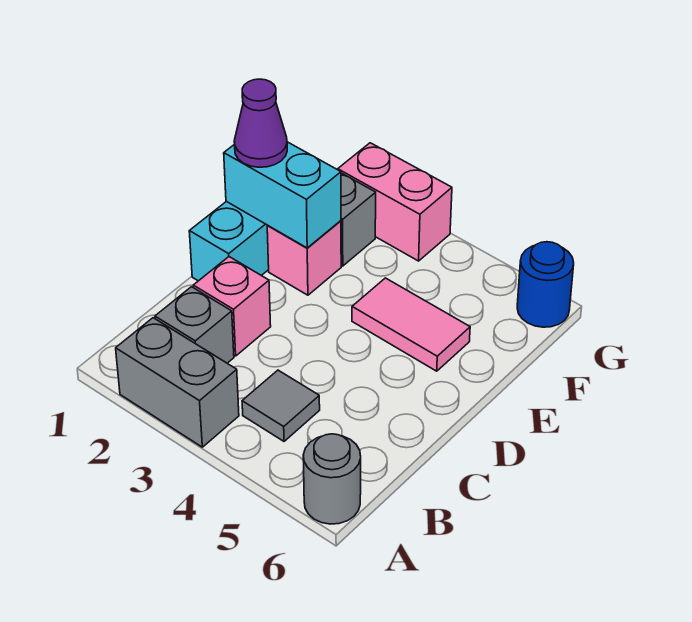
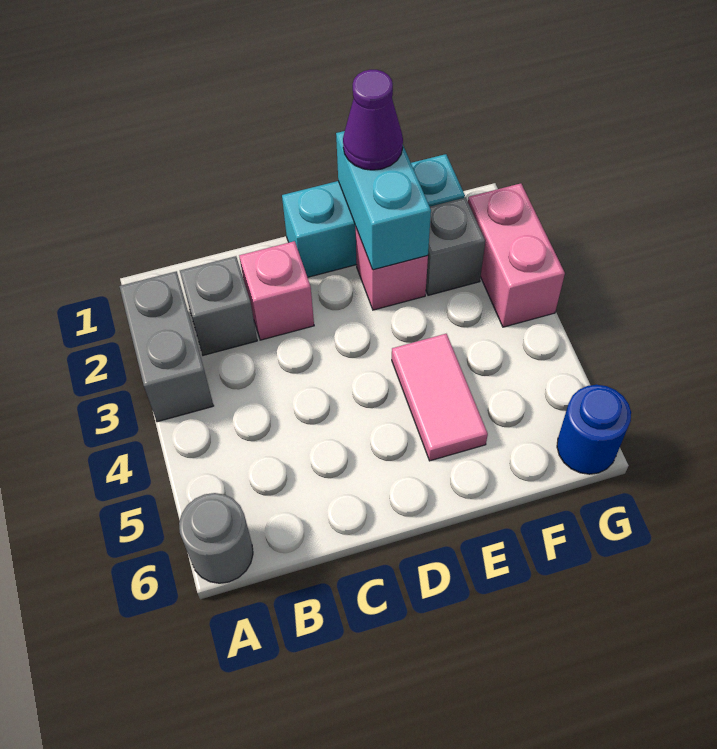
grey tile B4 level 1 -> none

